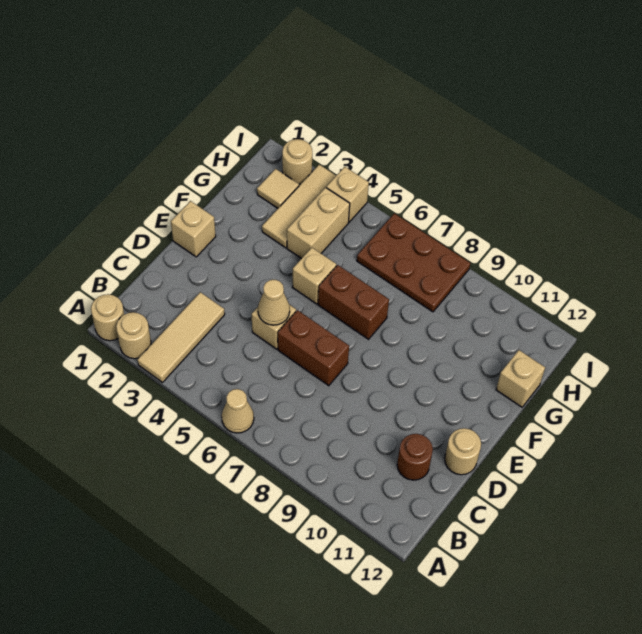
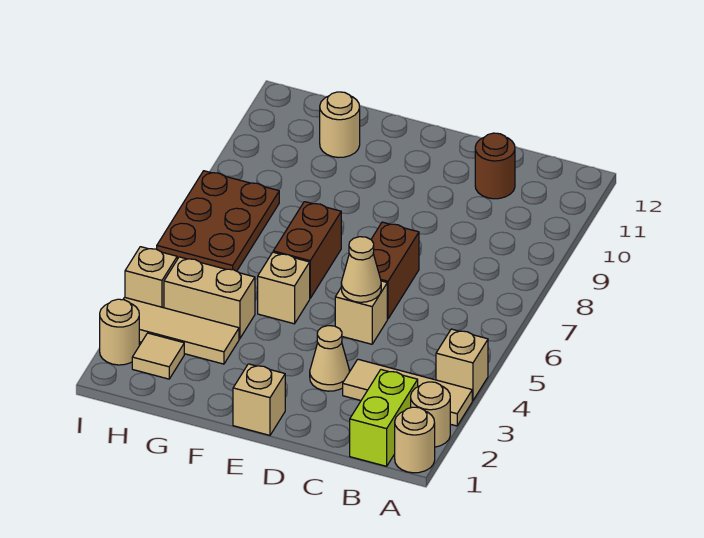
tan cone A6 level 1 -> tan cone D3 level 1
none -> lime brick B1:B2 level 1
tan round brick D12 level 1 -> tan round brick G11 level 1
tan brick G12 level 1 -> tan brick A4 level 1

